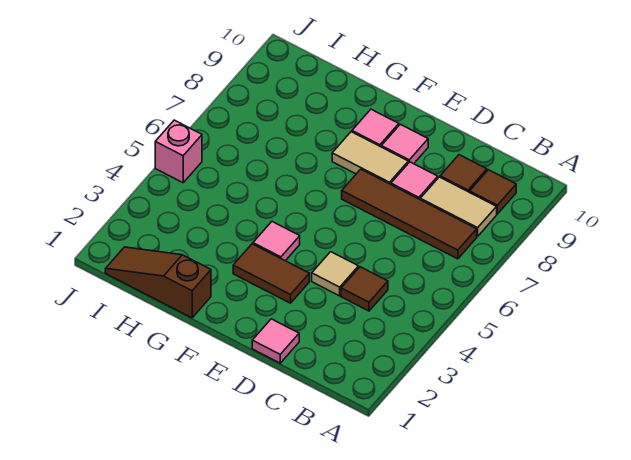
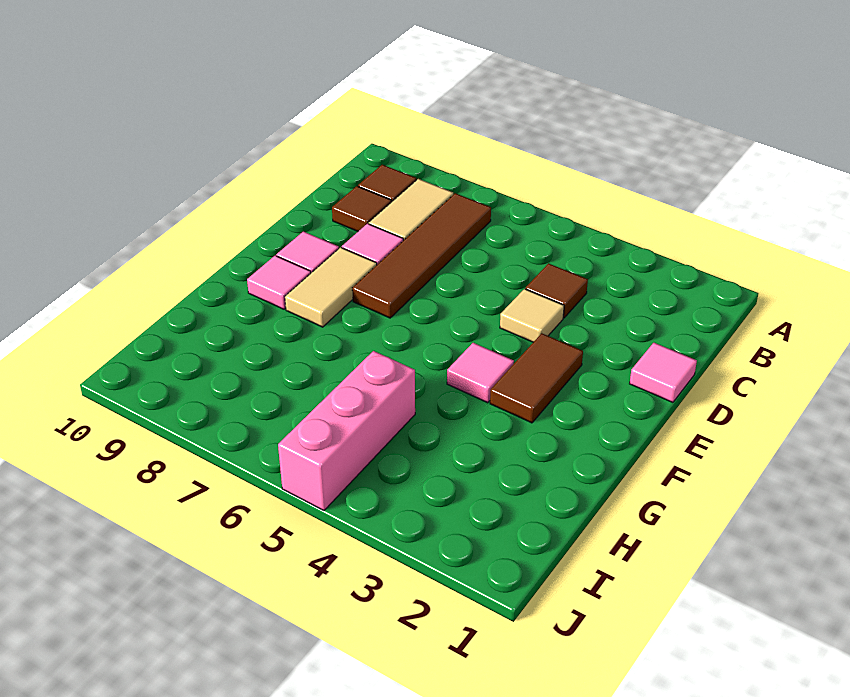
brown slope G1:I1 level 1 top G -> none
pink brick J5 level 1 -> pink brick H5:J5 level 1

